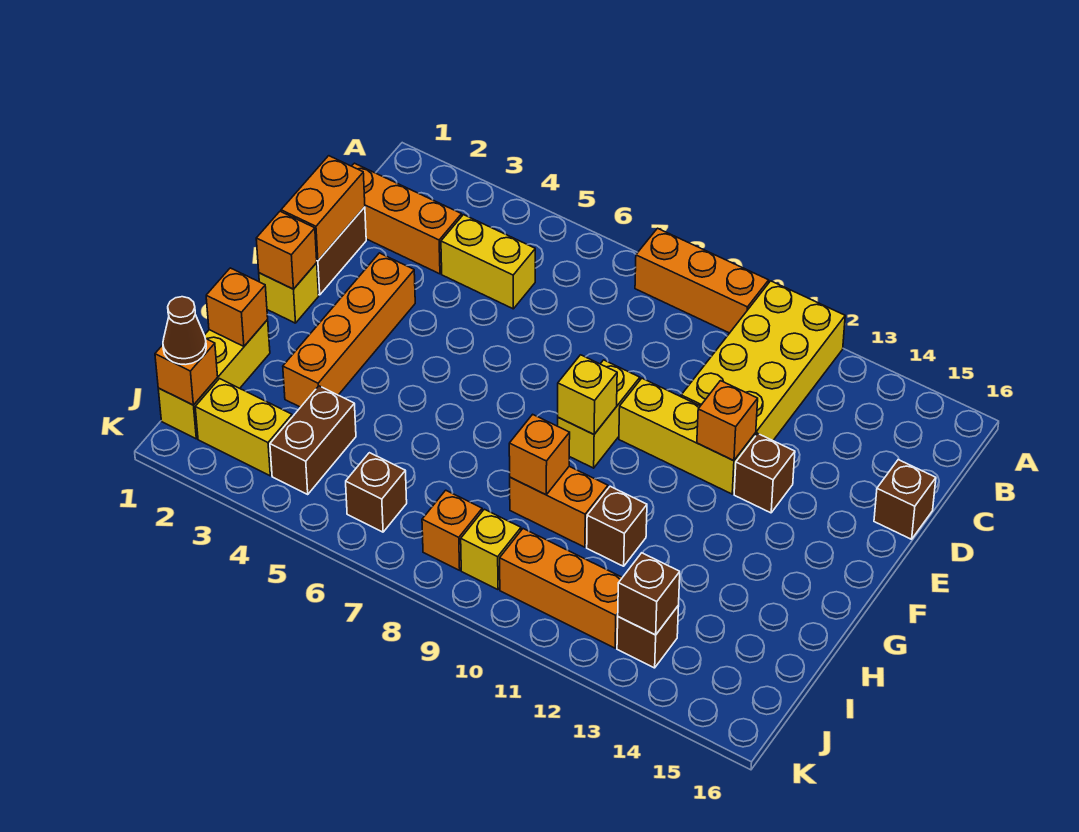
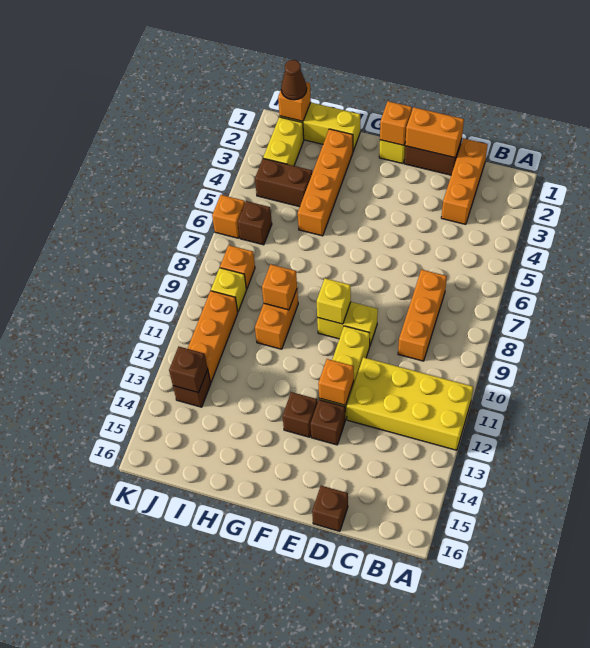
orange brick A8:A10 level 1 -> orange brick C7:C9 level 1
yellow brick C4:C5 level 1 -> none
orange brick E3:H3 level 1 -> orange brick H2:H5 level 1
orange brick H1 level 2 -> orange brick K6 level 1
brown brick H11 level 1 -> brown brick F13 level 1

